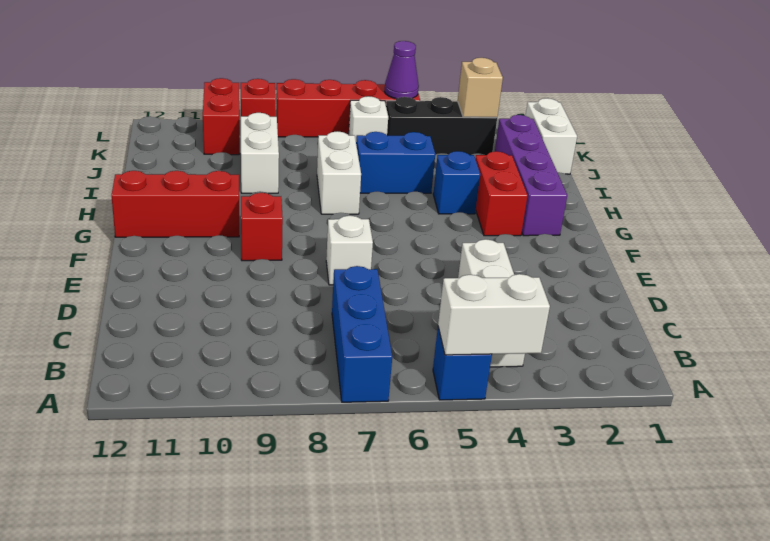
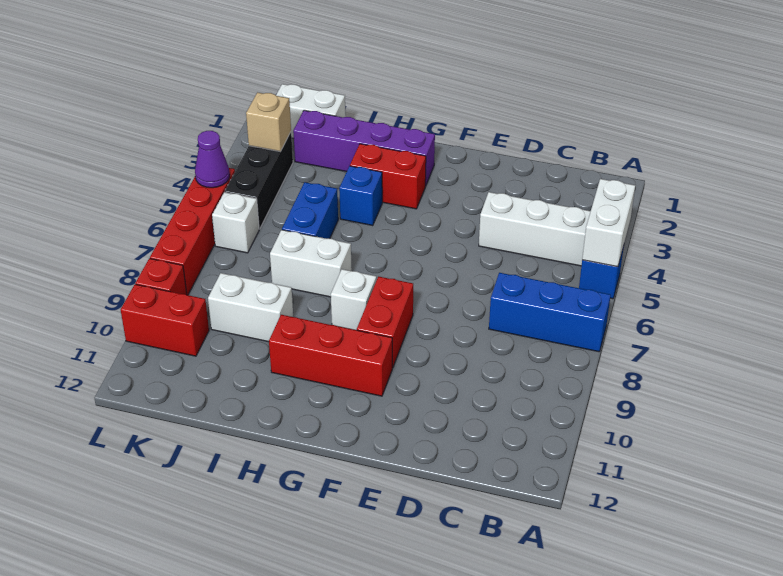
white brick E7 level 1 -> white brick G8 level 1
red brick F9 level 1 -> red brick F8:F9 level 1
red brick G10:G12 level 1 -> red brick F10:H10 level 1

